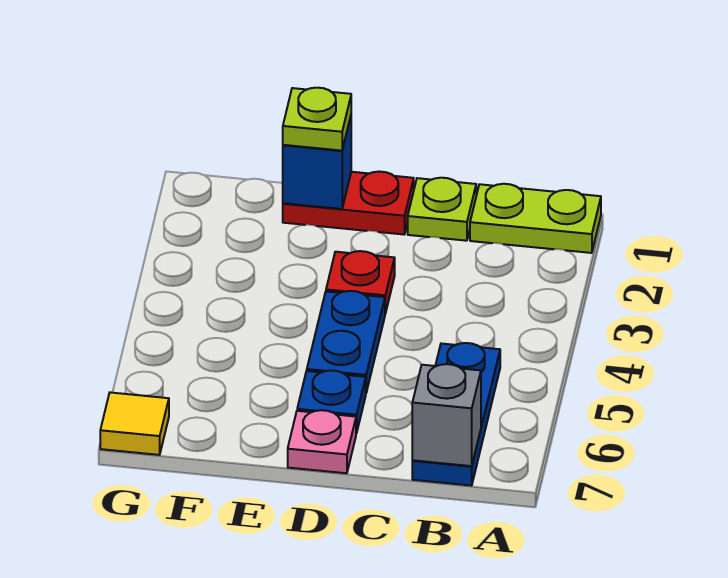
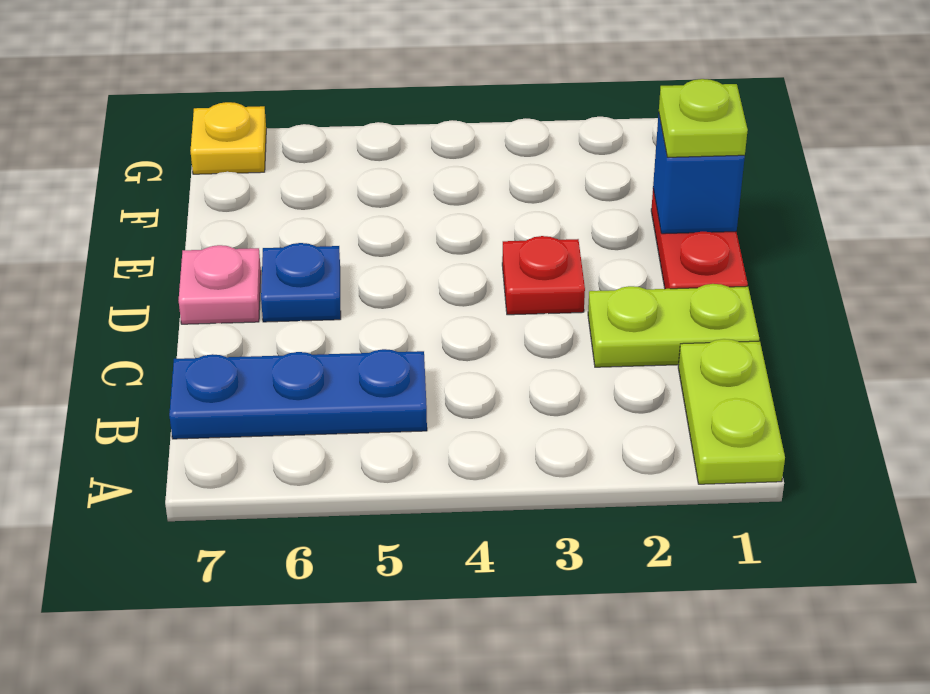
grey brick B7 level 2 -> none
lime plate C1 level 1 -> lime plate C1:C2 level 1
blue plate D4:D5 level 1 -> none
yellow tile G7 level 1 -> yellow plate G7 level 1

